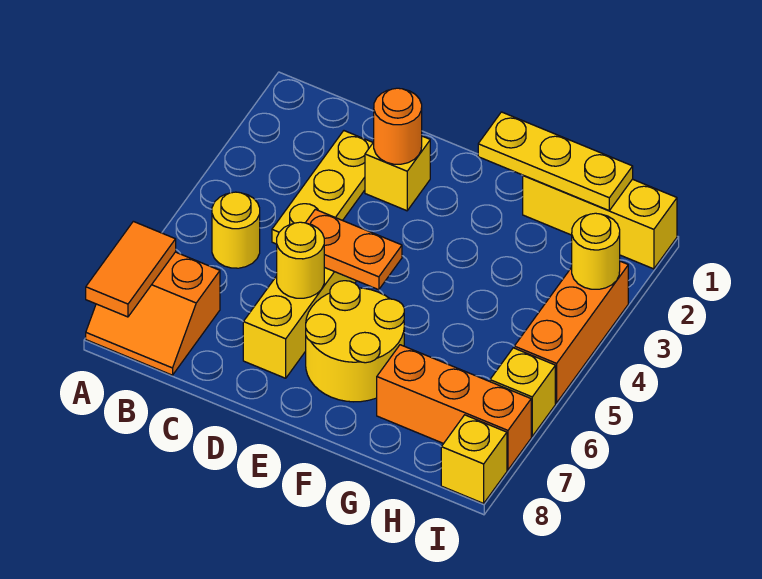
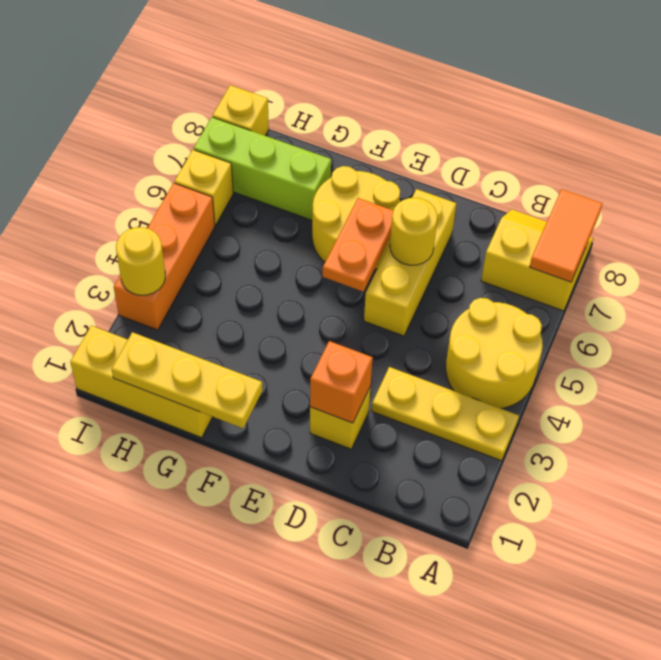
orange slope A7:B8 level 1 top 7 -> yellow slope A7:B8 level 1 top 7
yellow round brick B5 level 1 -> yellow round brick A4:B5 level 1
yellow plate C2:C4 level 1 -> yellow plate A3:C3 level 1
orange round brick D2 level 2 -> orange brick D2 level 2
orange plate D5:E5 level 2 -> orange plate E5:E6 level 2
orange brick G7:I7 level 1 -> lime brick G7:I7 level 1

